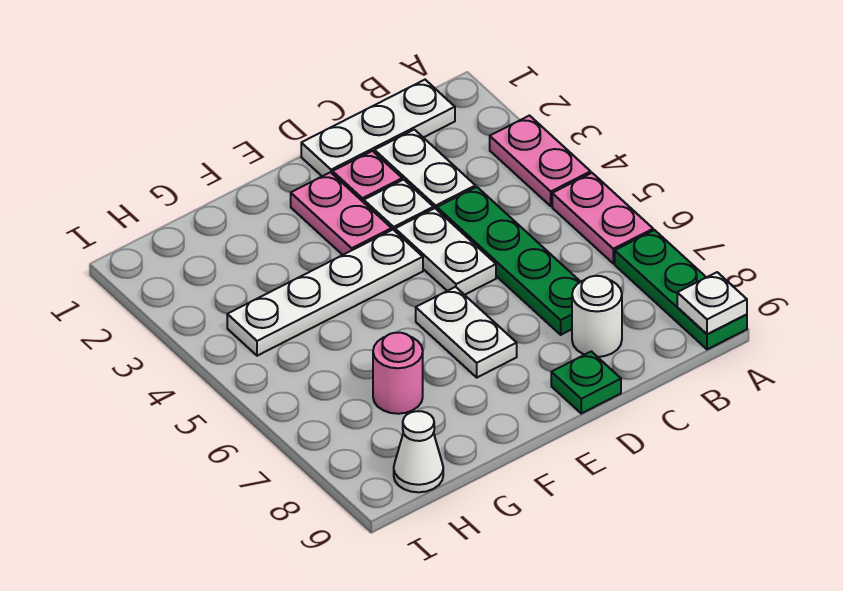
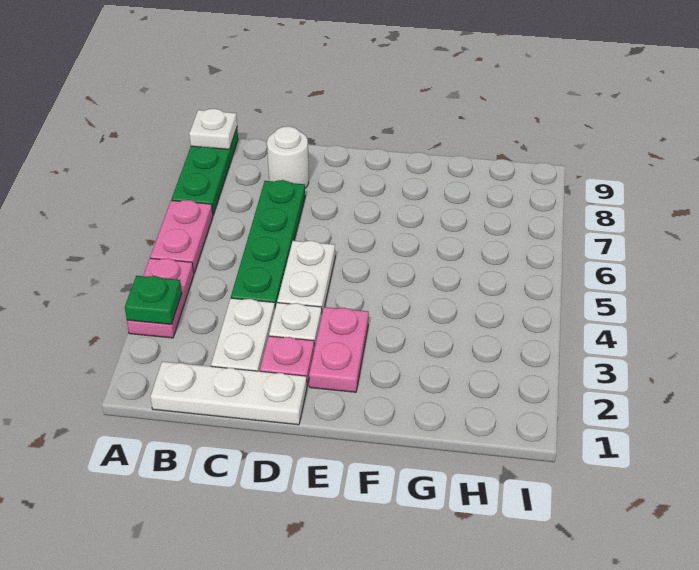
green plate D9 level 1 -> green plate A3 level 2
white plate E4:H4 level 1 -> none
white plate E6:E7 level 1 -> none
pink round brick G7 level 1 -> none
white cone H9 level 1 -> none

